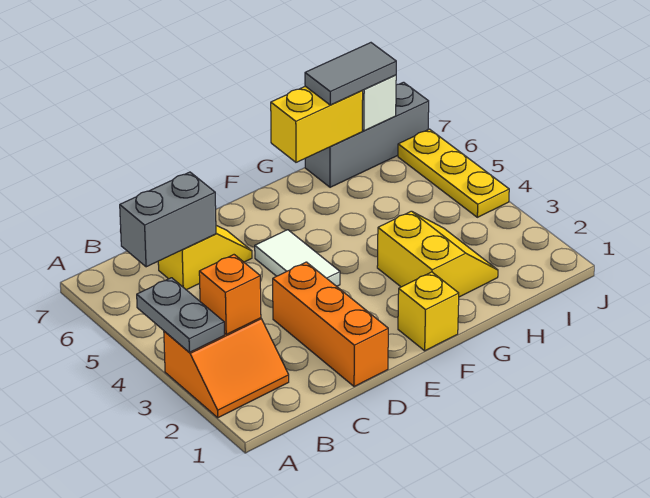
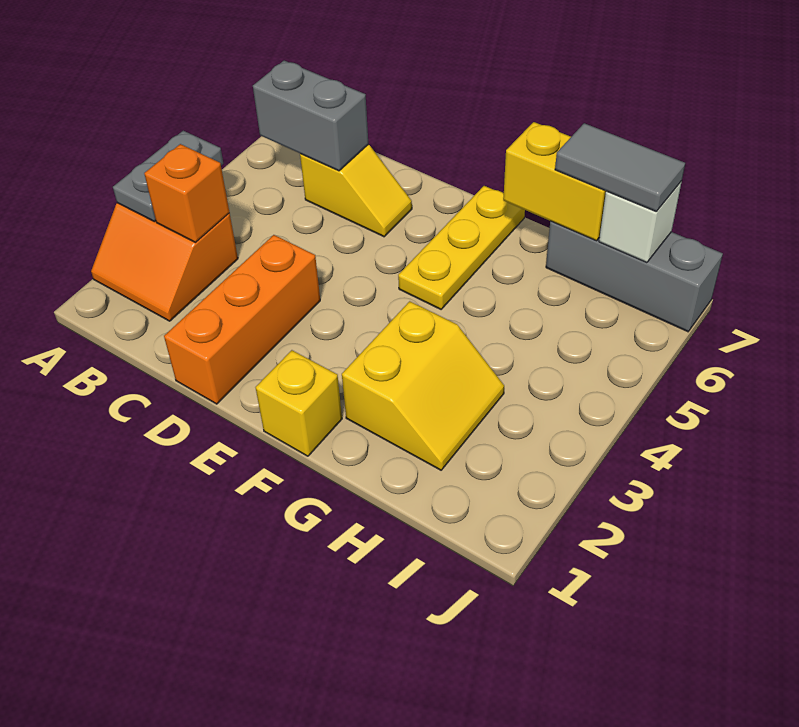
white tile E4:E5 level 1 -> none
yellow plate J4:J6 level 1 -> yellow plate F5:F7 level 1

